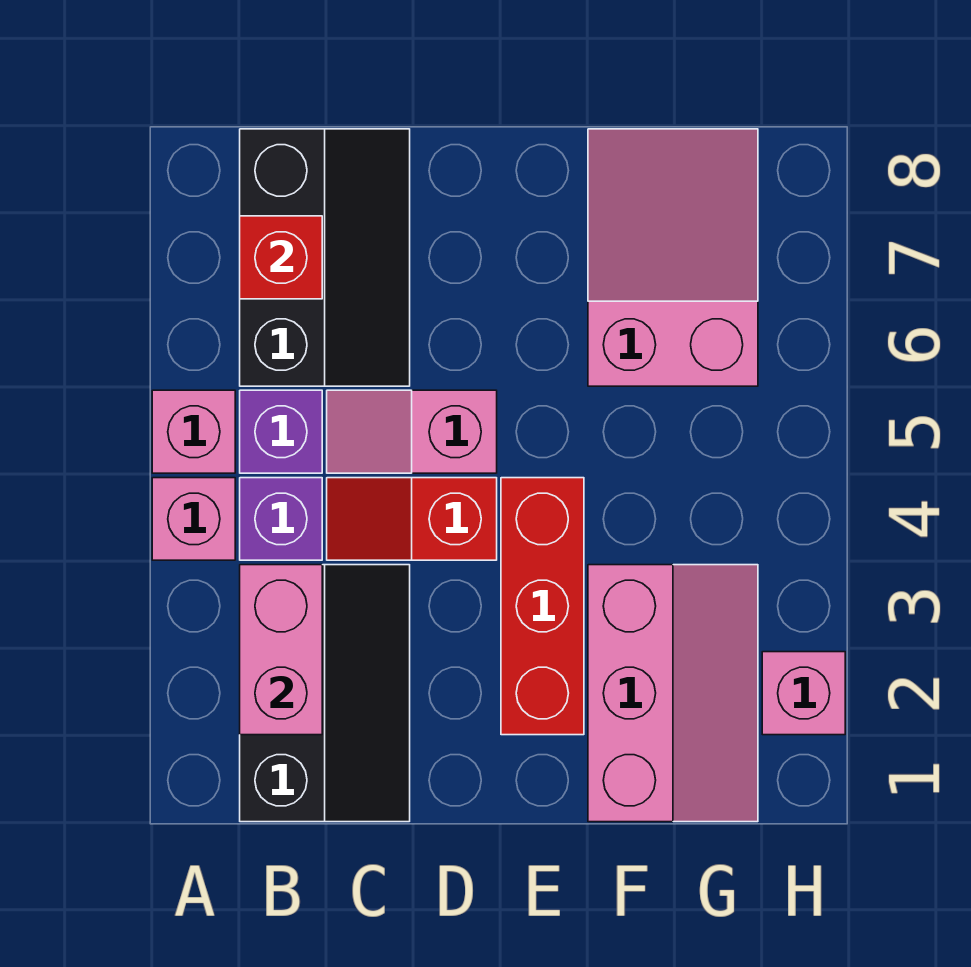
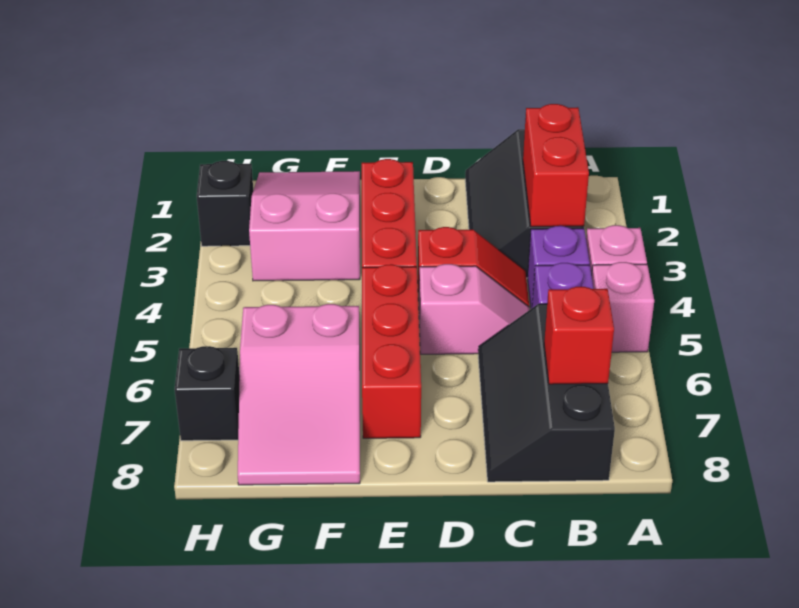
pink brick B2:B3 level 2 -> red brick B2:B3 level 2
none -> red brick E5:E7 level 1
pink slope F1:G3 level 1 top F -> pink slope F1:G3 level 1 top 3
pink brick H2 level 1 -> black brick H2 level 1
none -> black brick H7 level 1

